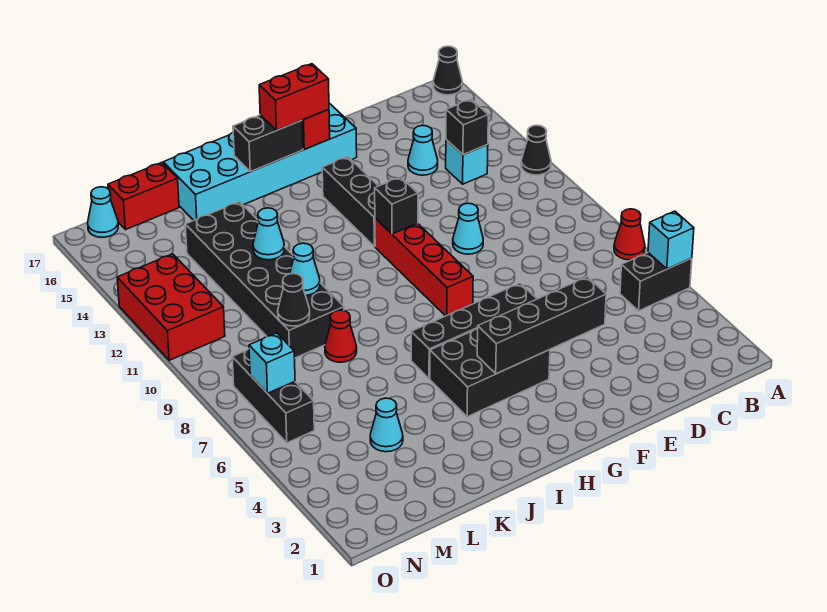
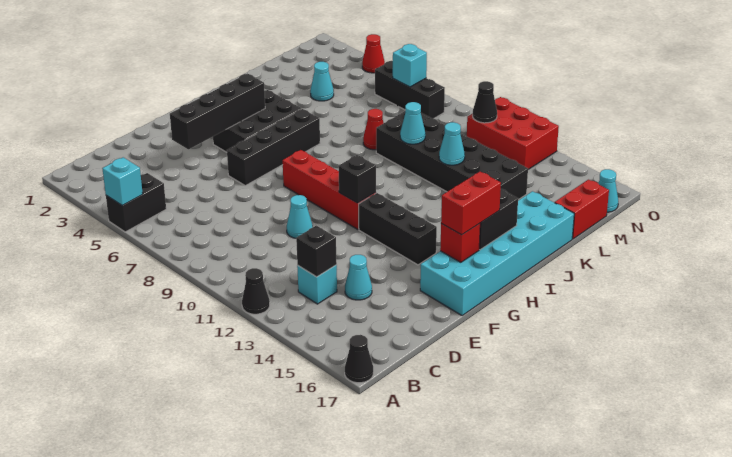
red cone A7 level 1 -> red cone O4 level 1
black cone L9 level 2 -> black cone N11 level 2

